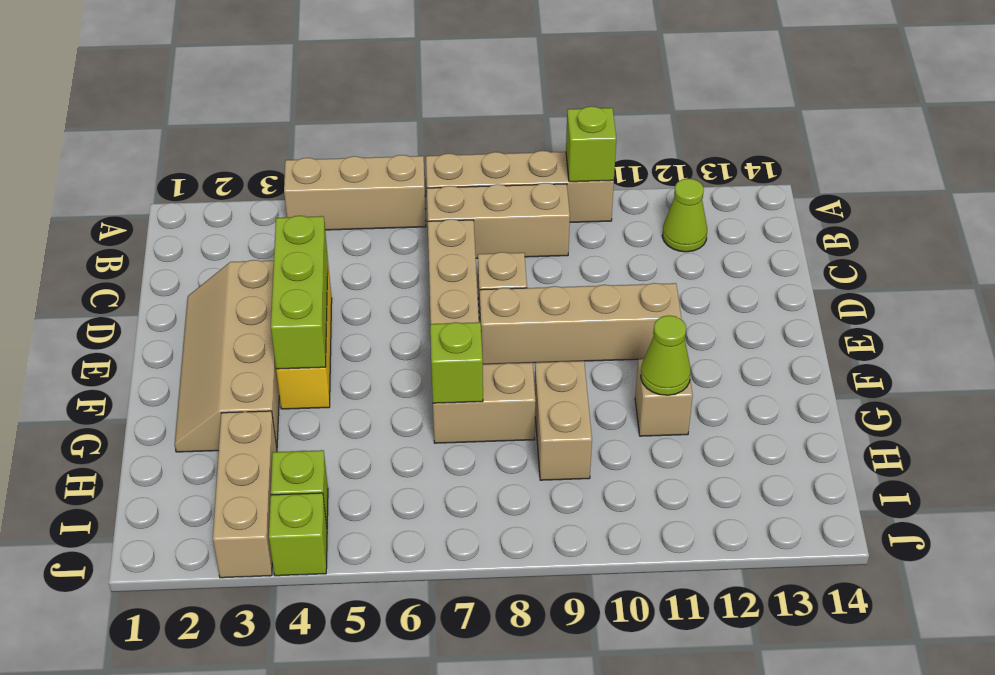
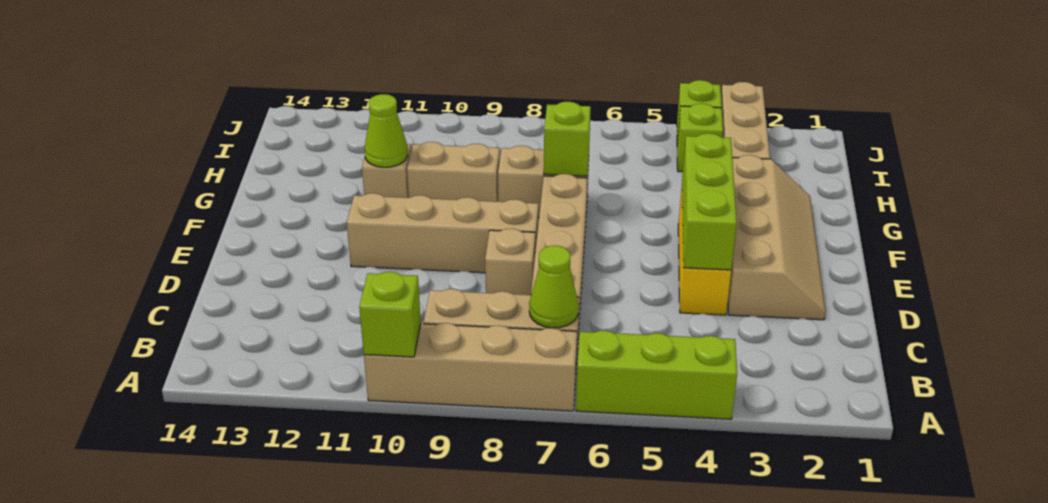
tan brick A4:A6 level 1 -> lime brick A4:A6 level 1
lime cone B12 level 1 -> lime cone B7 level 2
tan brick G9:H9 level 1 -> tan brick G9:G10 level 1

